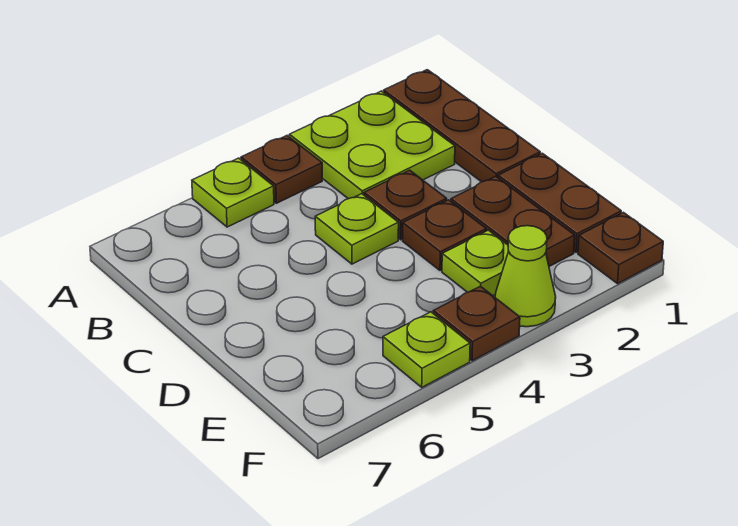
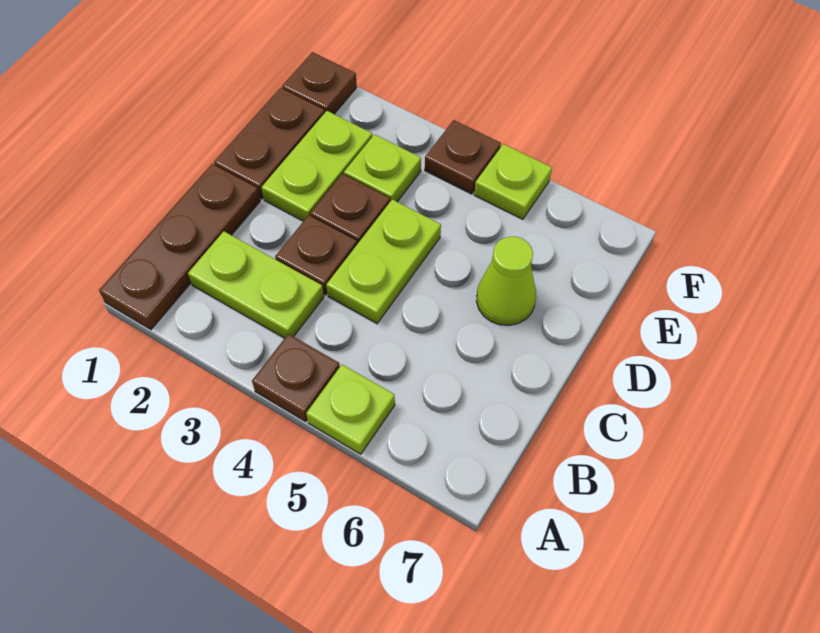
lime plate A2:B3 level 1 -> lime plate B2:B3 level 1
lime plate C4 level 1 -> lime plate C4:D4 level 1
brown plate D2:E2 level 1 -> lime plate D2:E2 level 1
lime cone F3 level 1 -> lime cone D6 level 1

